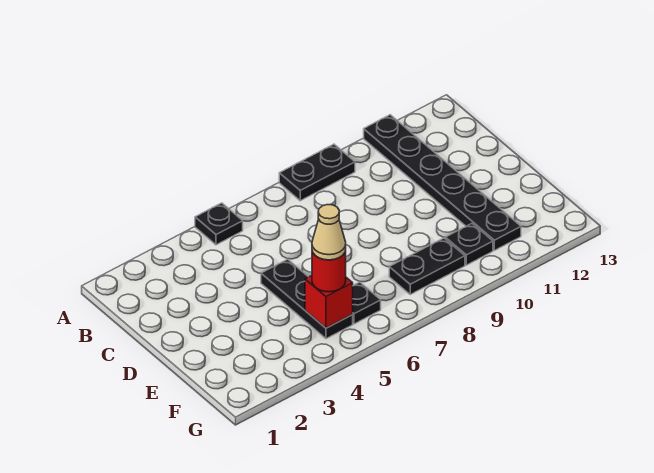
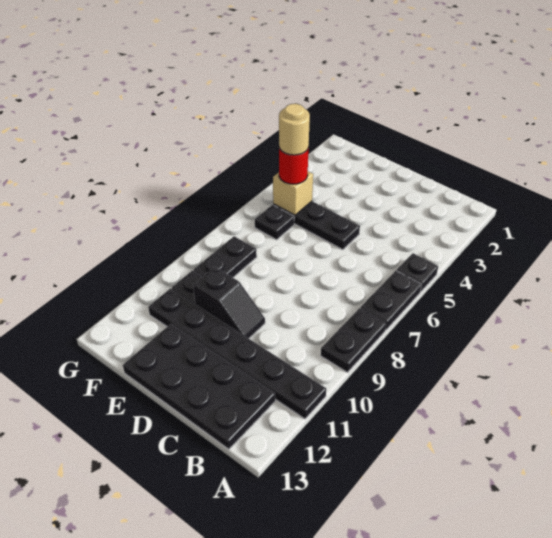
none -> black plate A6:A7 level 1
none -> black plate B12:E13 level 1
none -> black slope D10:E10 level 1 top E
red brick F5 level 2 -> tan brick F5 level 2
tan cone F5 level 4 -> tan round brick F5 level 4

